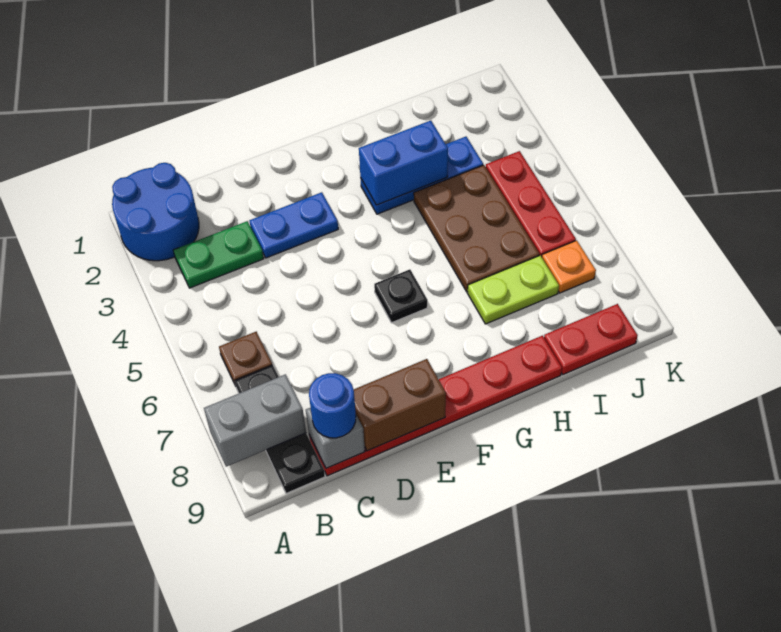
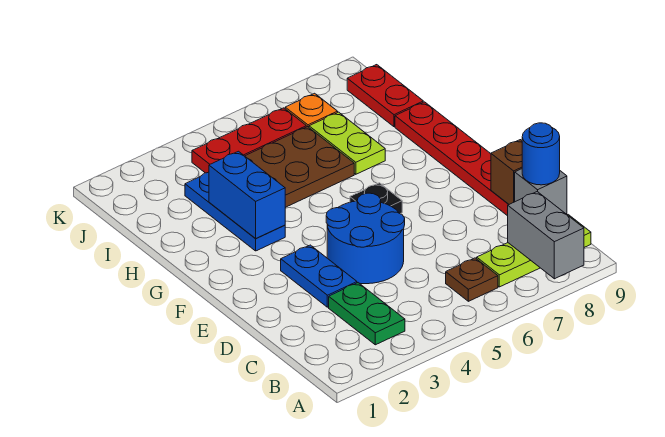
blue round brick A1:B2 level 1 -> blue round brick D4:E5 level 1
black plate B7:B9 level 1 -> lime plate B7:B9 level 1
brown brick D9:E9 level 2 -> brown brick D9 level 2

